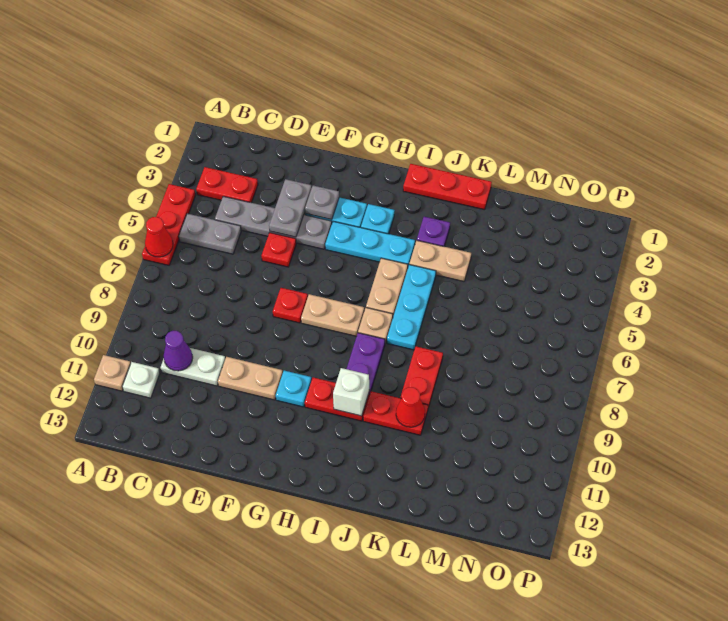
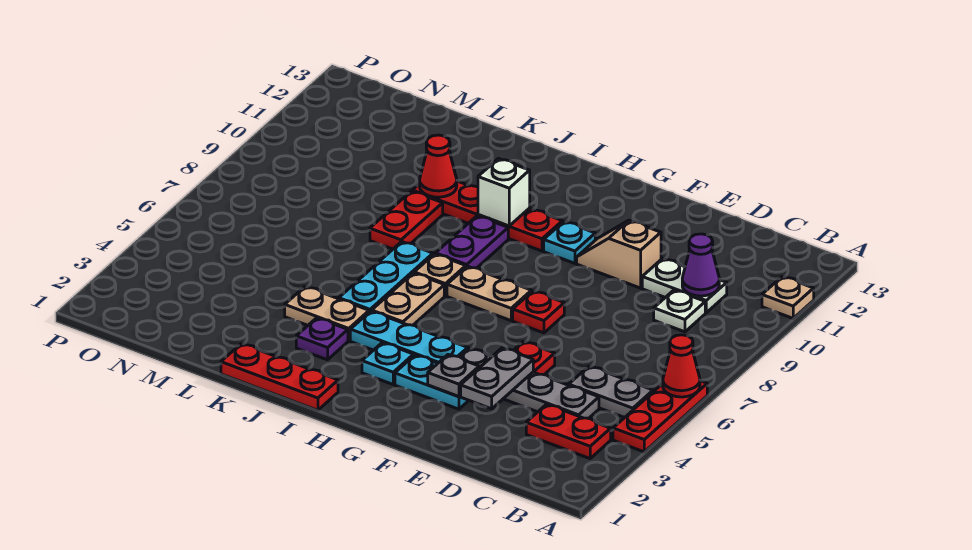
white plate B11 level 1 -> white plate C9 level 1
tan plate E10:F10 level 1 -> tan slope E10:F10 level 1 top E

